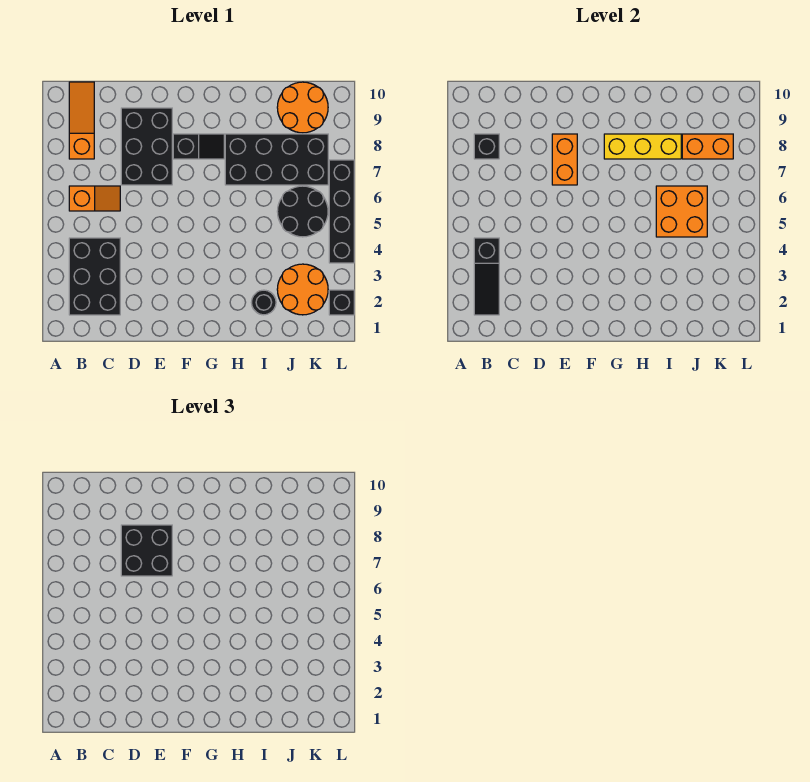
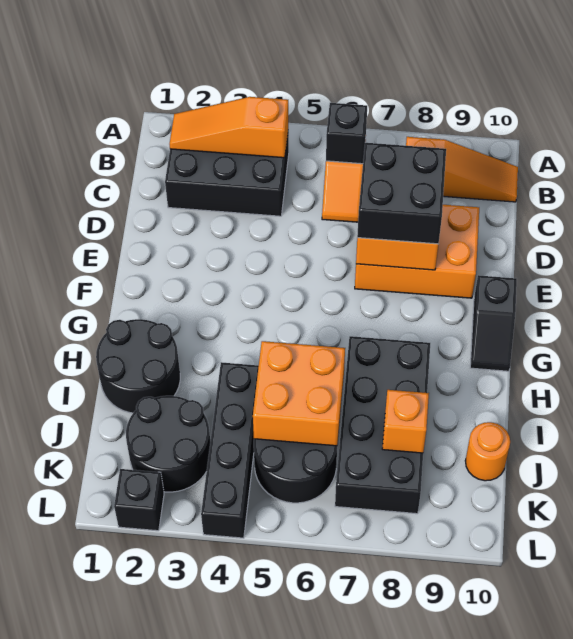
black slope B2:B4 level 2 top 4 -> orange slope B2:B4 level 2 top 4
black brick B8 level 2 -> black brick B6 level 2
black brick D7:E9 level 1 -> orange brick D7:E9 level 1
black slope F8:G8 level 1 top F -> black slope F10:G10 level 1 top F
yellow brick G8:I8 level 2 -> none
black round brick I2 level 1 -> black round brick H1:I2 level 1
orange round brick J2:K3 level 1 -> black round brick J2:K3 level 1
orange brick J8:K8 level 2 -> orange brick J8 level 2
orange round brick J9:K10 level 1 -> orange round brick J10 level 1
black brick L4:L7 level 1 -> black brick I4:L4 level 1

